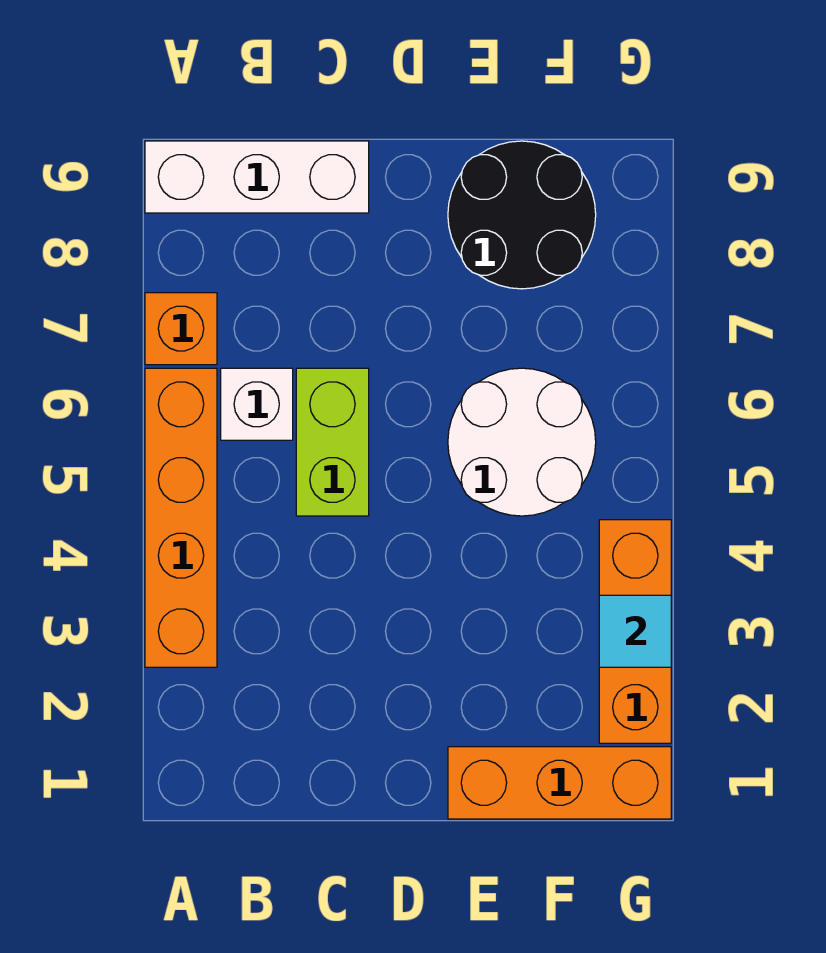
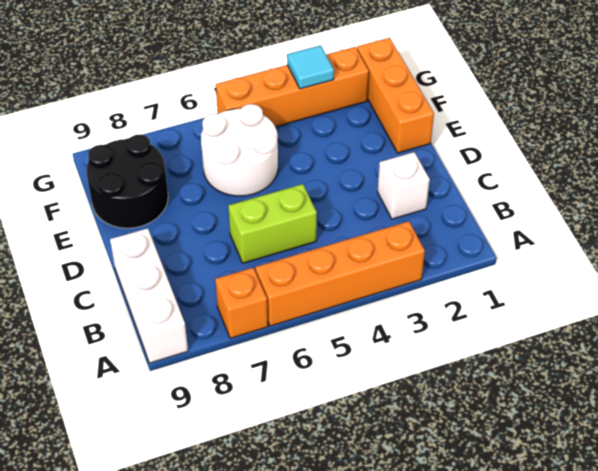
white brick B6 level 1 -> white brick C2 level 1
orange brick G2:G4 level 1 -> orange brick G2:G5 level 1

